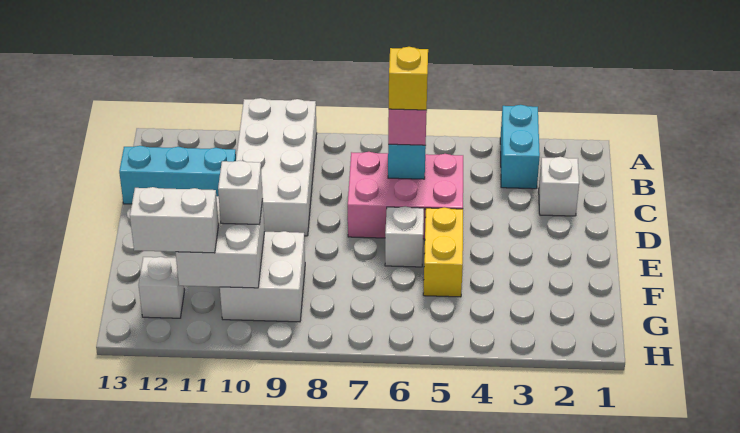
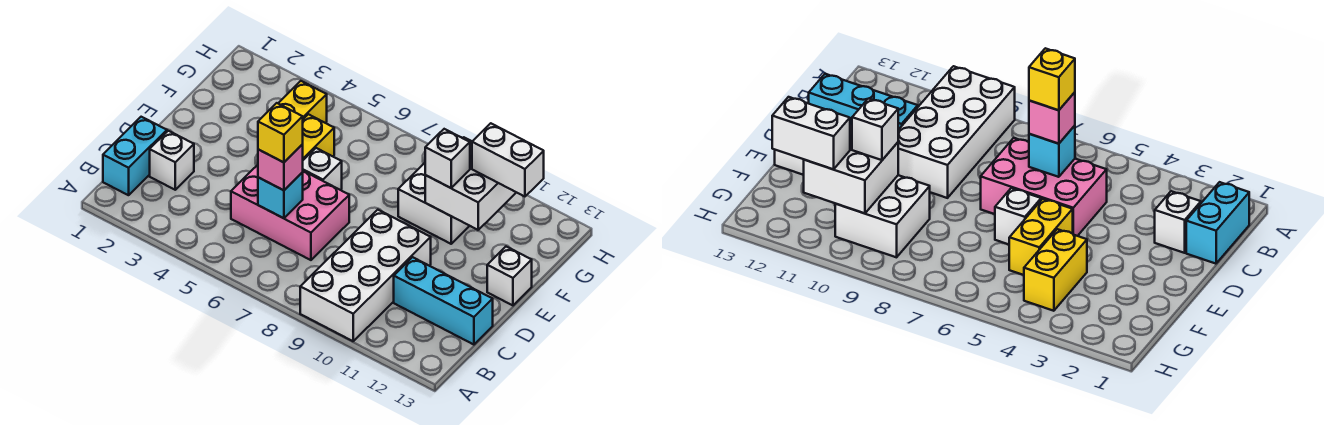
cyan brick A3:B3 level 1 -> cyan brick B1:C1 level 1
none -> yellow brick F4:G4 level 1
white brick G12 level 1 -> white brick E13 level 1

